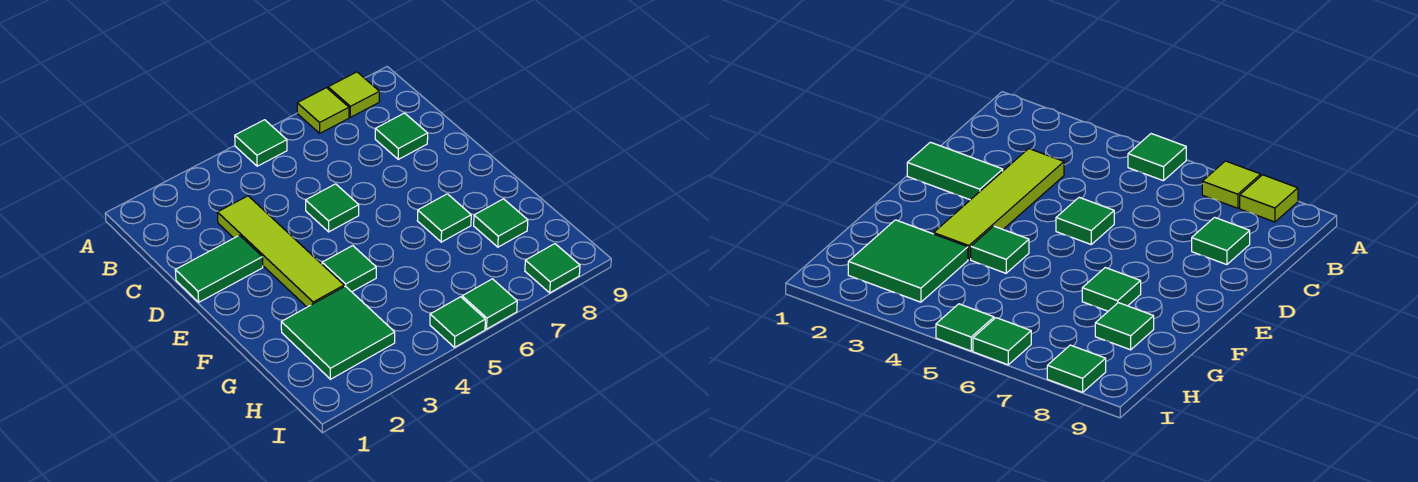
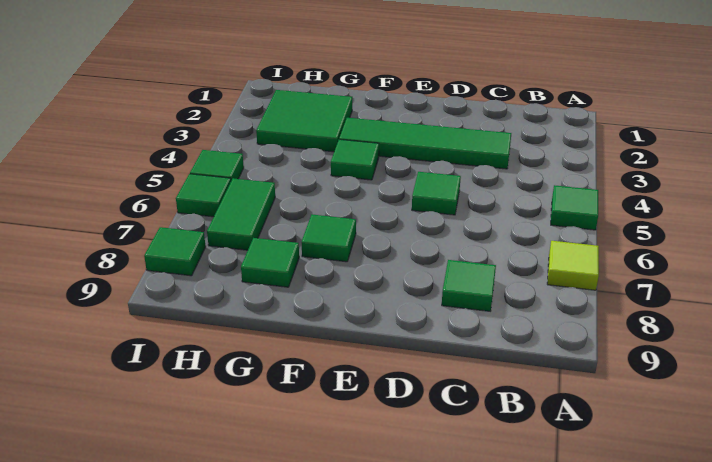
lime tile A8 level 1 -> none
lime tile C3:F3 level 1 -> green tile C3:F3 level 1
green tile D1:D2 level 1 -> green tile H6:H7 level 1

